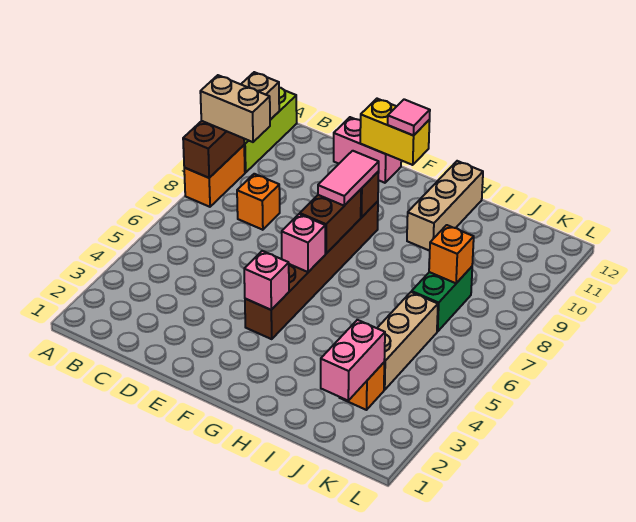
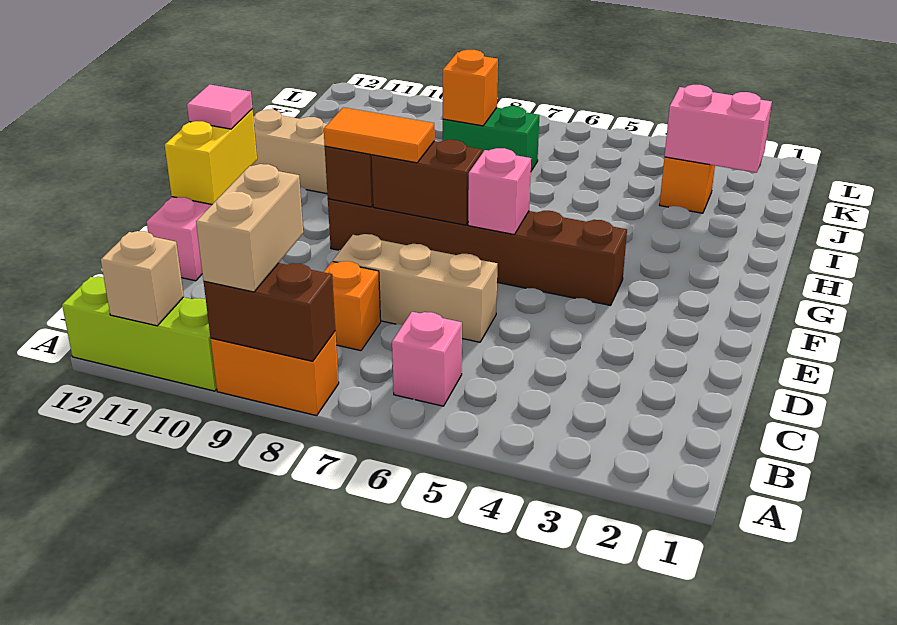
pink brick F4 level 2 -> pink brick B6 level 1
pink tile F8:F9 level 3 -> orange tile F8:F9 level 3
tan brick J4:J6 level 1 -> tan brick D6:D8 level 1

